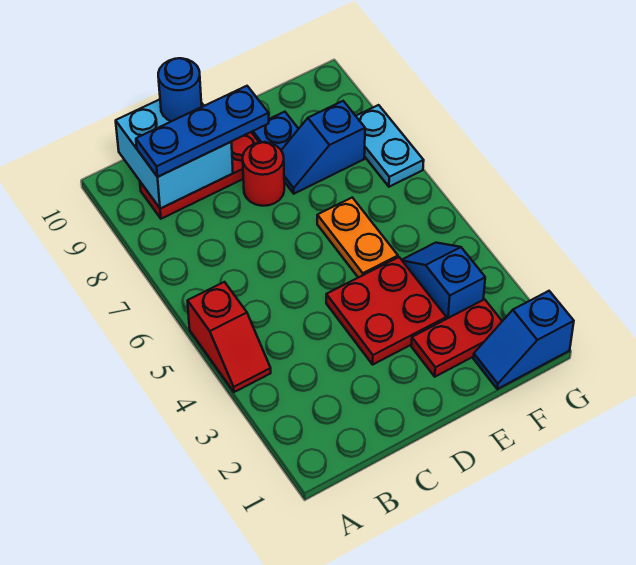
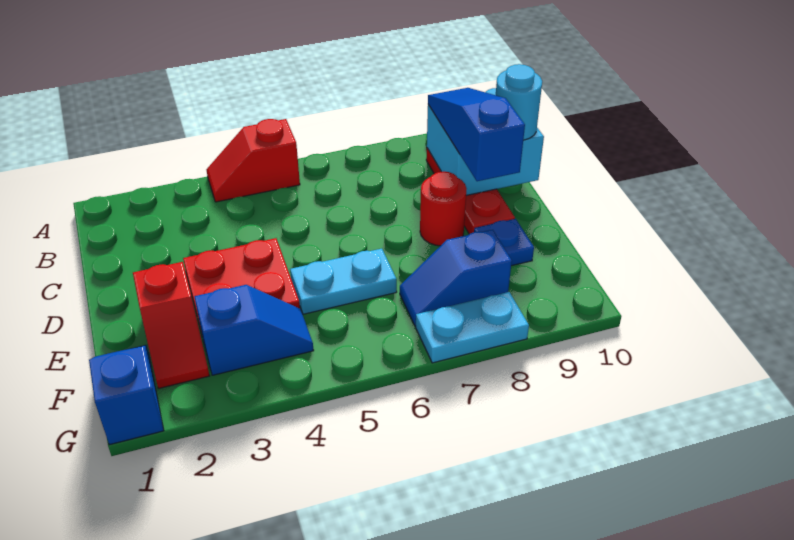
blue plate B9:D9 level 3 -> blue slope B9:D9 level 3 top D
blue round brick C10 level 3 -> cyan round brick C10 level 3
red plate E2:F2 level 1 -> red slope E2:F2 level 1 top E
orange plate E5:E6 level 1 -> cyan plate E5:E6 level 1
blue slope E8:F8 level 1 top F -> blue slope F7:F8 level 1 top 8

